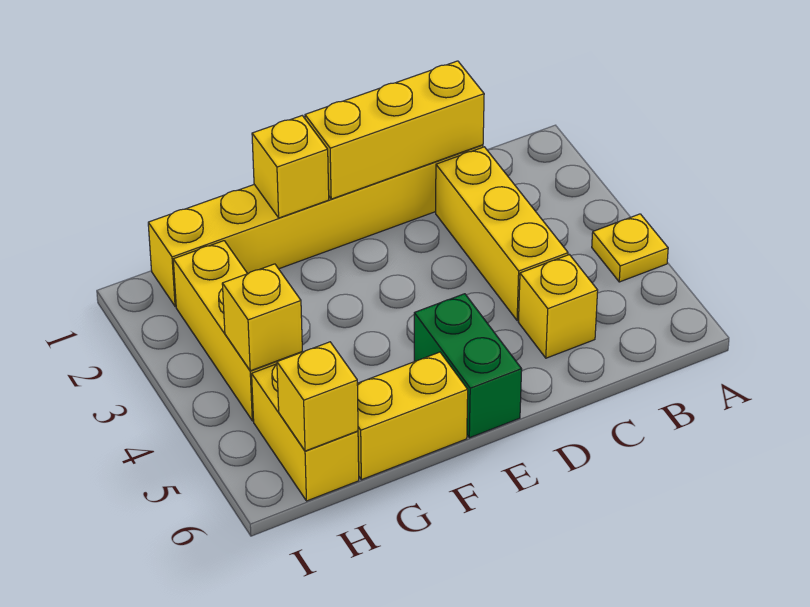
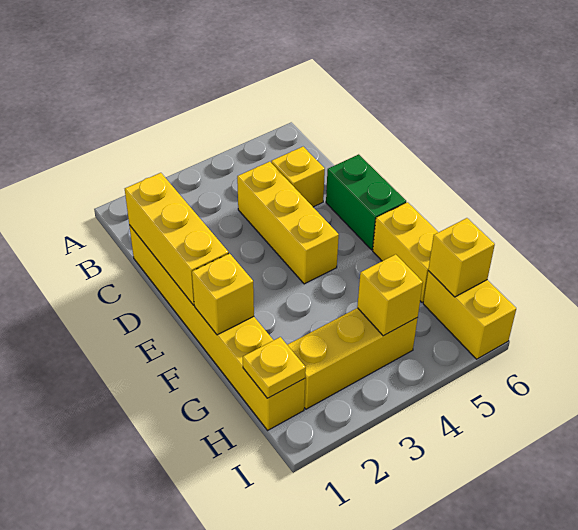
yellow plate A4 level 1 -> yellow plate H1 level 2
yellow brick C2:C4 level 1 -> yellow brick C4:E4 level 1
green brick E5:E6 level 1 -> green brick D6:E6 level 1
yellow brick H5:H6 level 1 -> yellow brick H6:I6 level 1

